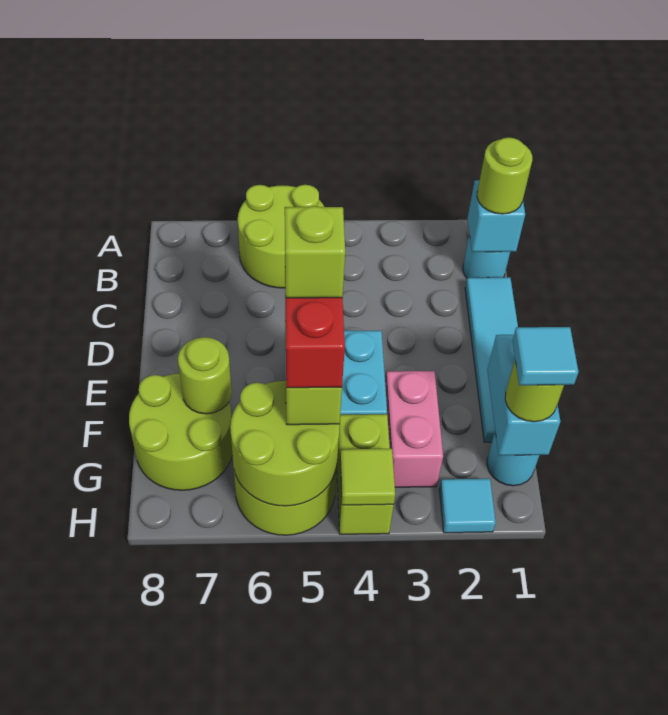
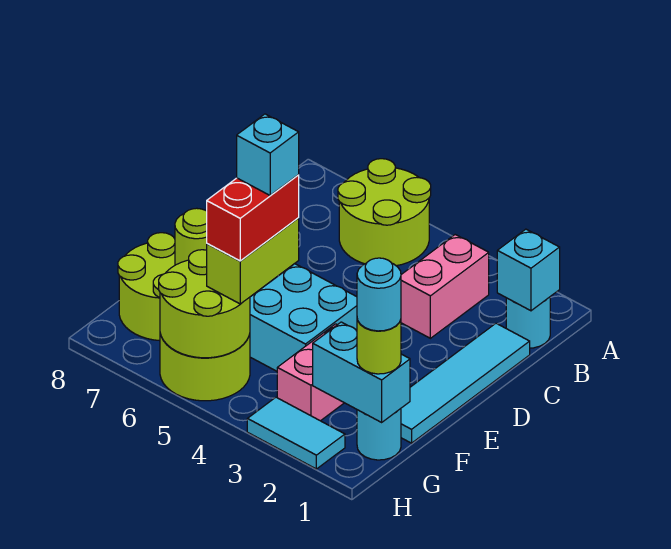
lime round brick B1 level 3 -> none
none -> pink brick B3:C3 level 1
cyan brick F1:G1 level 2 -> cyan brick G1:G2 level 2
lime brick F5 level 5 -> cyan brick F5 level 5
cyan tile G1 level 4 -> cyan round brick G1 level 4
lime brick G4:H4 level 1 -> none
cyan tile H2 level 1 -> cyan tile H2:H3 level 1
lime tile H4 level 2 -> none

